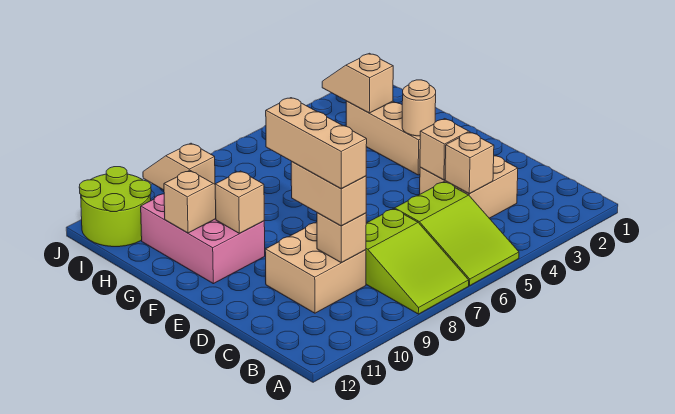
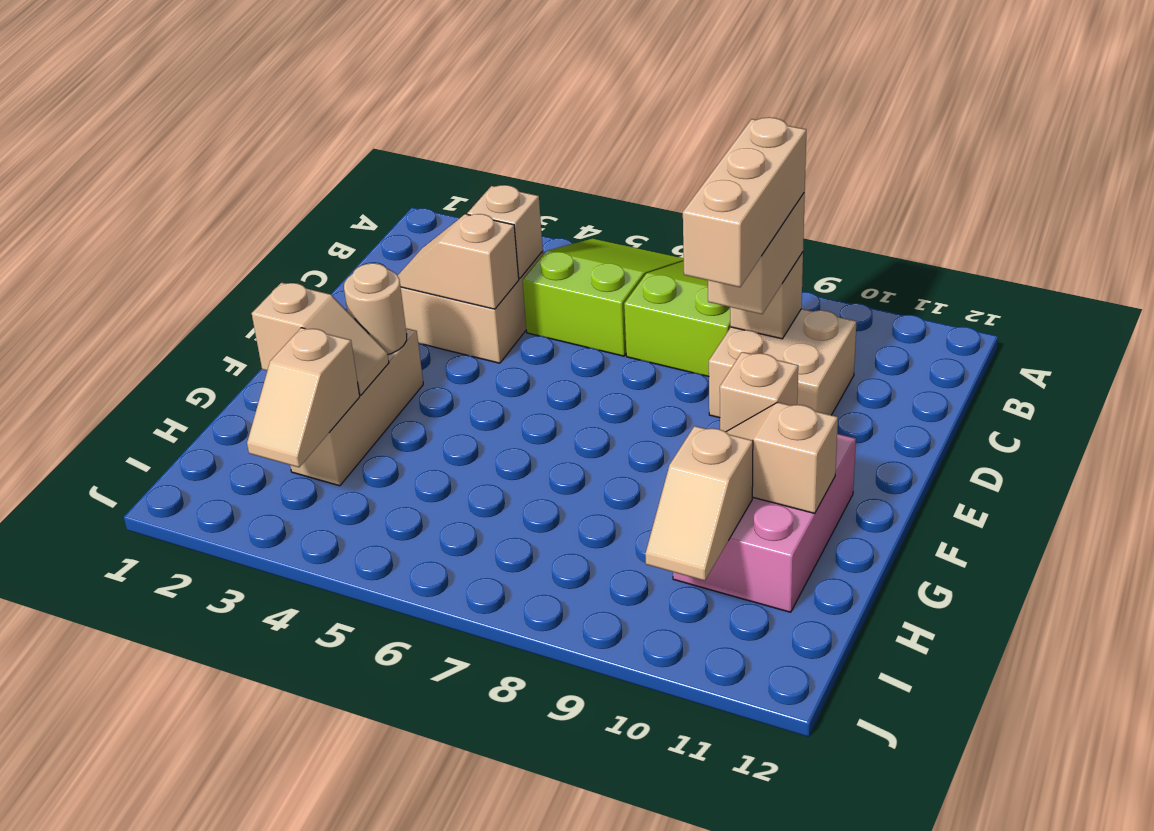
none -> tan slope G2:G3 level 2 top 2
lime round brick I11:J12 level 1 -> none

